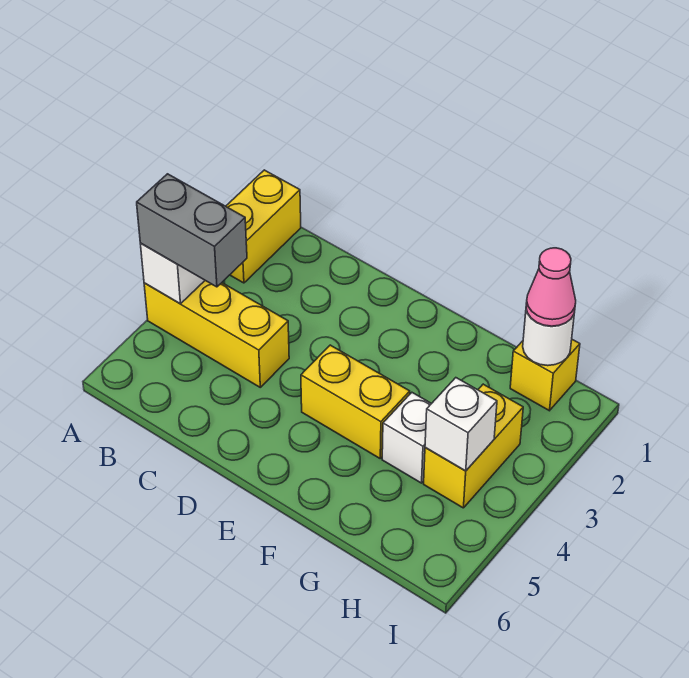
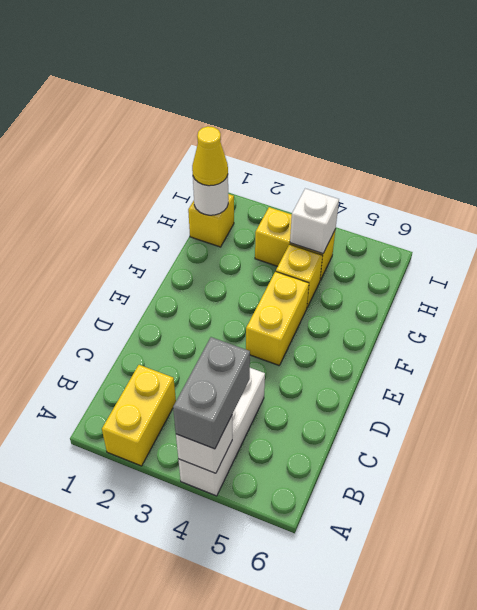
yellow brick A1:A2 level 1 -> yellow brick A2:B2 level 1
yellow brick A4:C4 level 1 -> white brick A4:C4 level 1
white brick G4 level 1 -> yellow brick G4 level 1
pink cone H1 level 3 -> yellow cone H1 level 3

